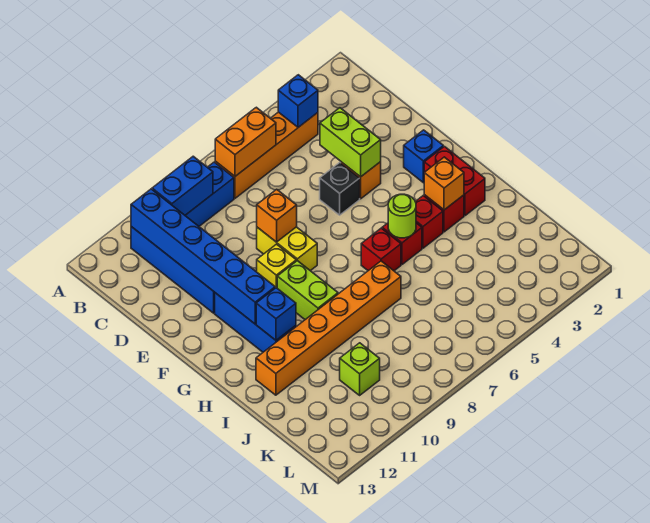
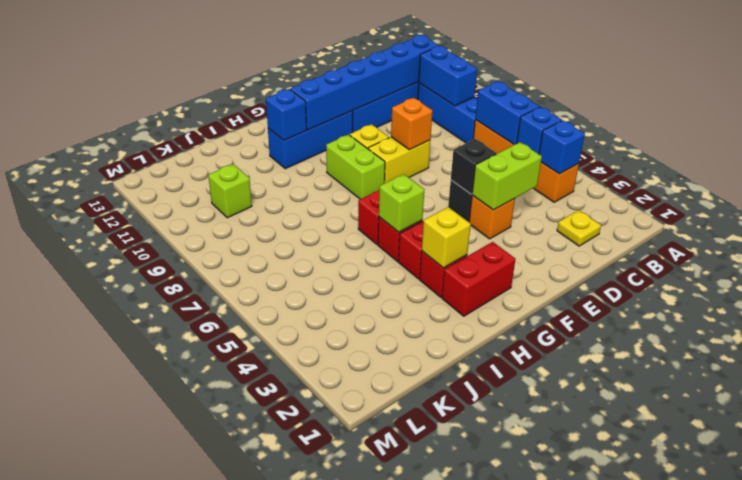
orange brick B6:B7 level 2 -> blue brick B6:B7 level 2
none -> yellow plate C2 level 1
none -> black brick E5 level 2
blue brick F2 level 1 -> blue brick B5 level 2
lime brick G9:H9 level 1 -> lime brick G8:G9 level 1
orange brick H3 level 2 -> yellow brick H3 level 2
lime round brick H5 level 2 -> lime brick H5 level 2
orange brick I7:I12 level 1 -> none

